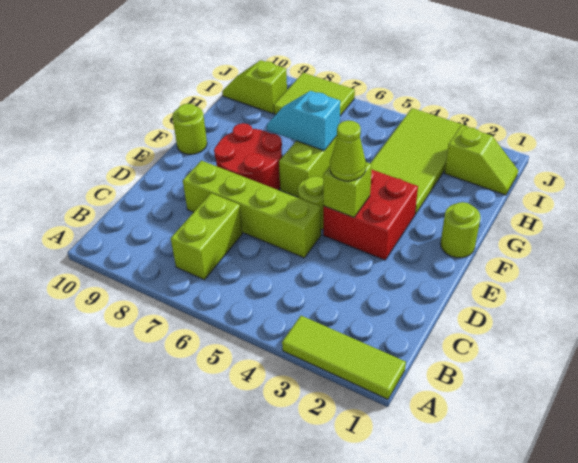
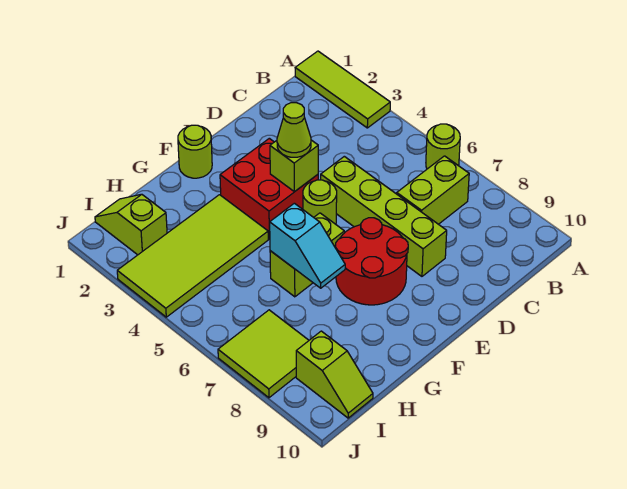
lime round brick F10 level 1 -> lime round brick A6 level 1

